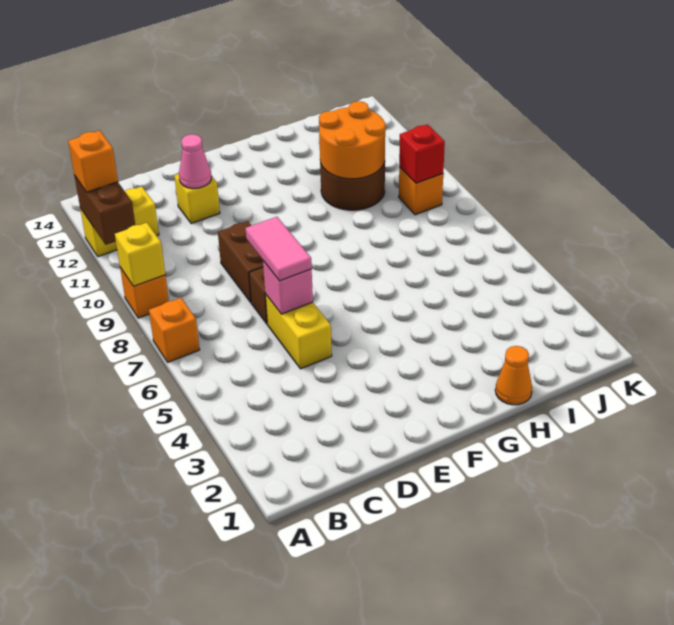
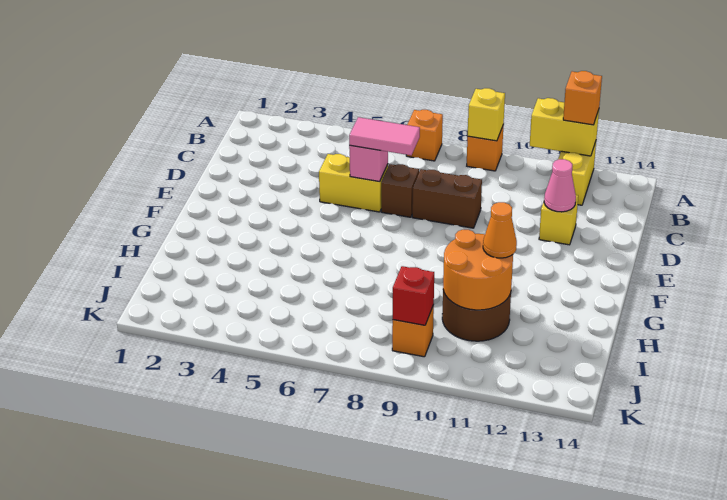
brown brick A11:A12 level 2 -> yellow brick A11:A12 level 2
orange cone H1 level 1 -> orange cone H11 level 3

